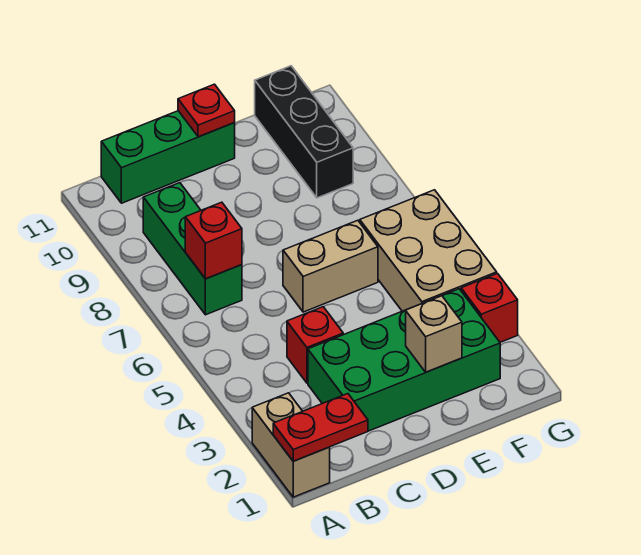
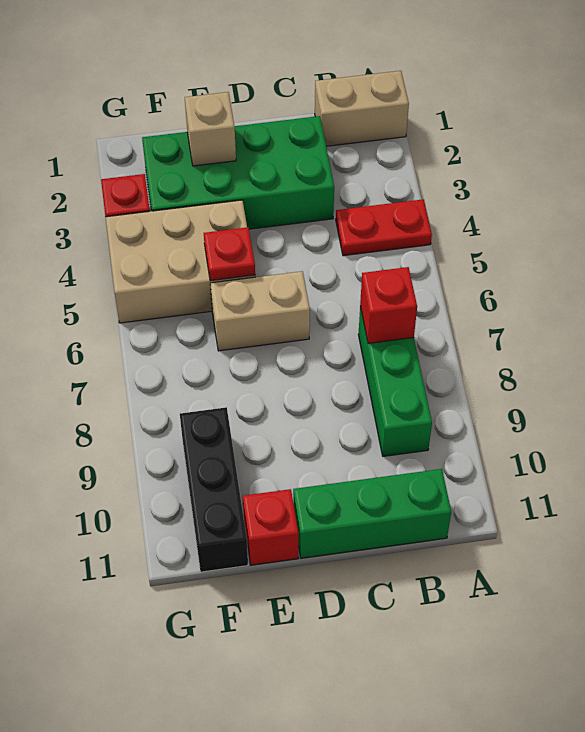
tan brick A1:A2 level 1 -> tan brick A1:B1 level 1
red plate A1:B1 level 2 -> red plate A4:B4 level 1
red brick C4 level 1 -> red brick E11 level 1
red plate D11 level 2 -> red plate E5 level 2
tan brick F4:G6 level 1 -> tan brick E4:G5 level 1

